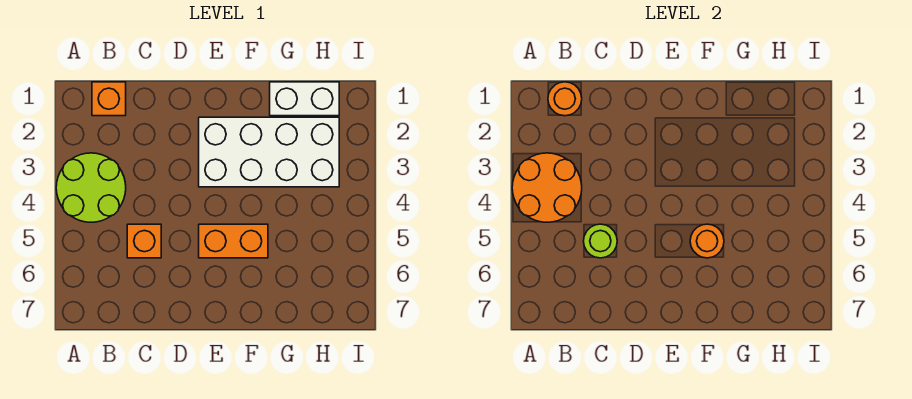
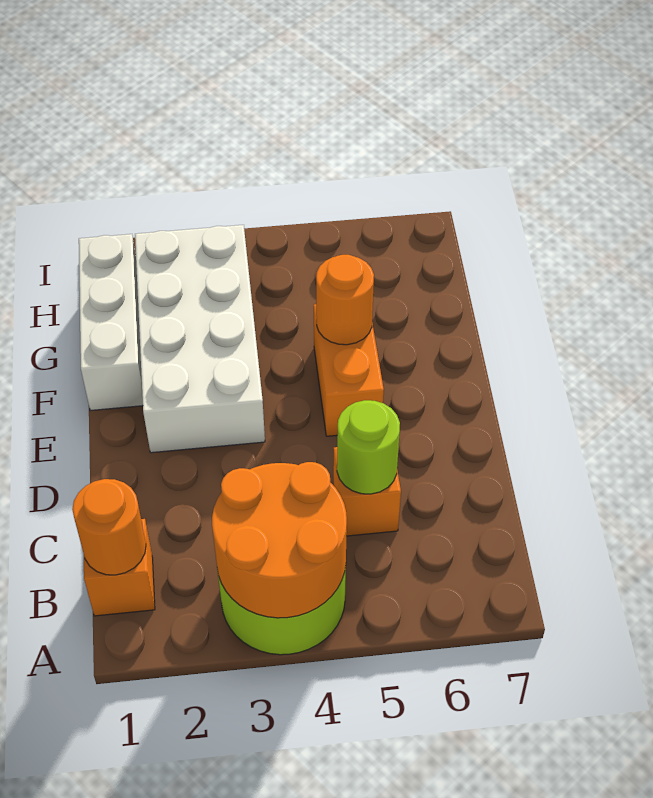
white brick G1:H1 level 1 -> white brick F1:H1 level 1

